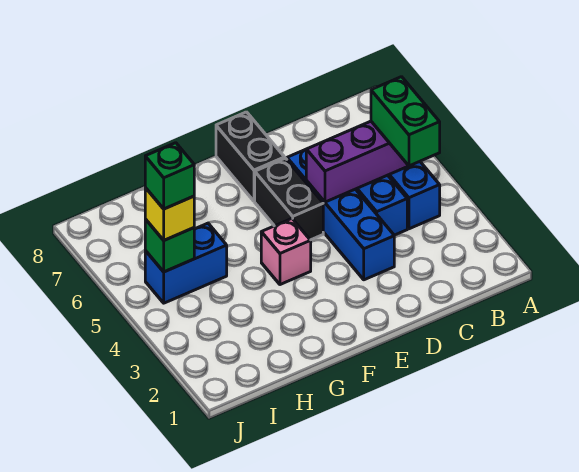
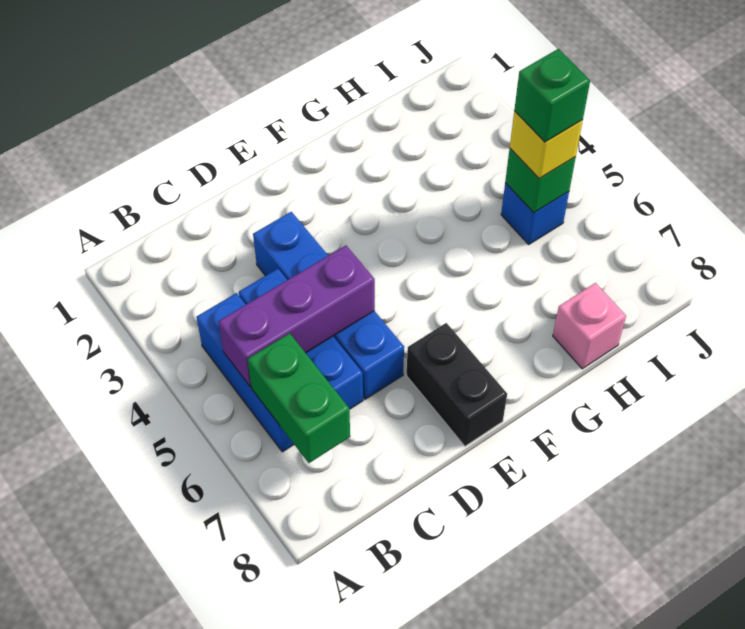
green brick B4:B5 level 3 -> green brick B6:B7 level 2
black brick E5:E6 level 1 -> none
pink brick F4 level 1 -> pink brick H8 level 1
blue brick H5:I5 level 1 -> blue brick I5 level 1

